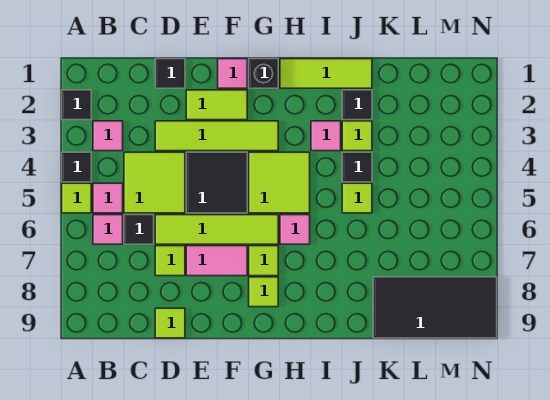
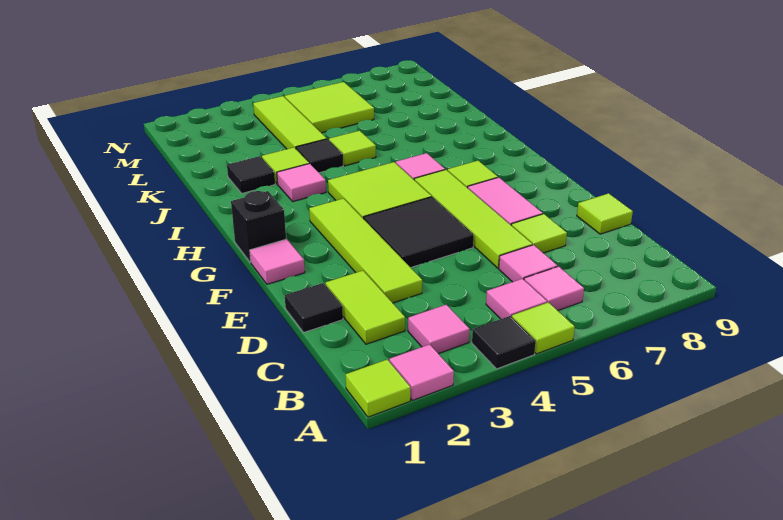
black tile A2 level 1 -> pink tile A2 level 1
lime tile C4:D5 level 1 -> lime tile L5:M6 level 1
black tile C6 level 1 -> pink tile C6 level 1
lime tile E2:F2 level 1 -> lime tile C2:D2 level 1
lime tile G8 level 1 -> lime tile A1 level 1
lime tile H1:J1 level 1 -> lime tile K4:M4 level 1
black tile K8:N9 level 1 -> none

